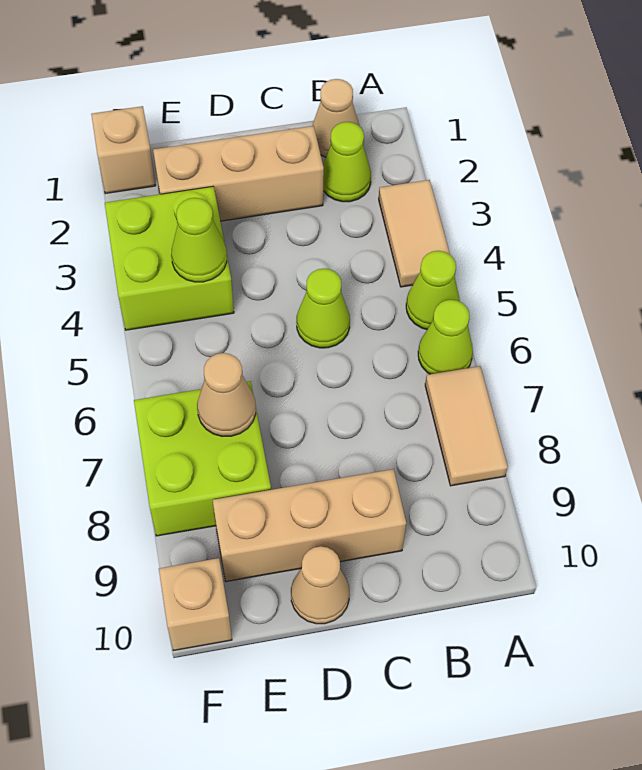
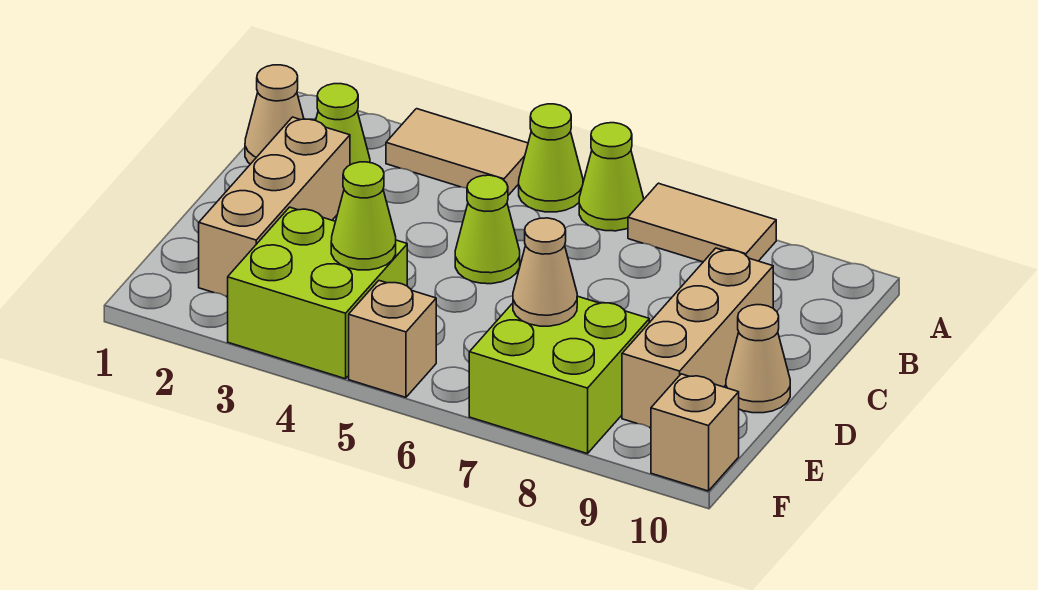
tan brick F1 level 1 -> tan brick F5 level 1

